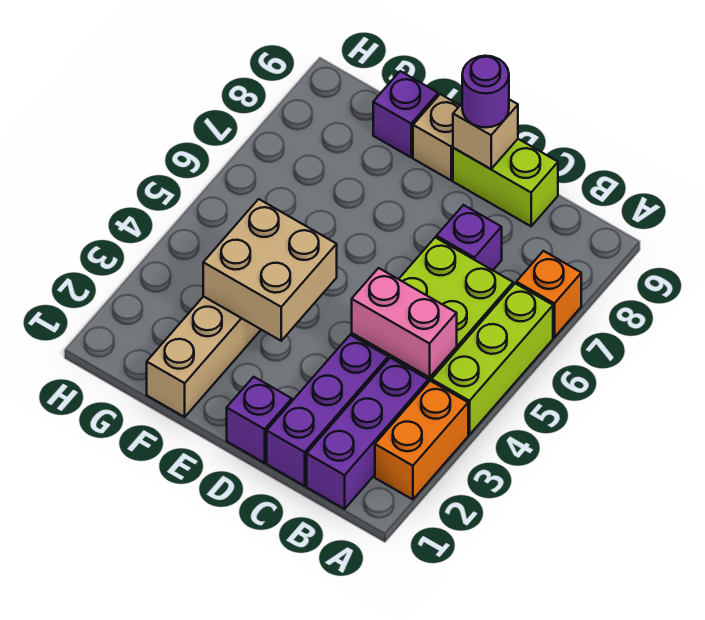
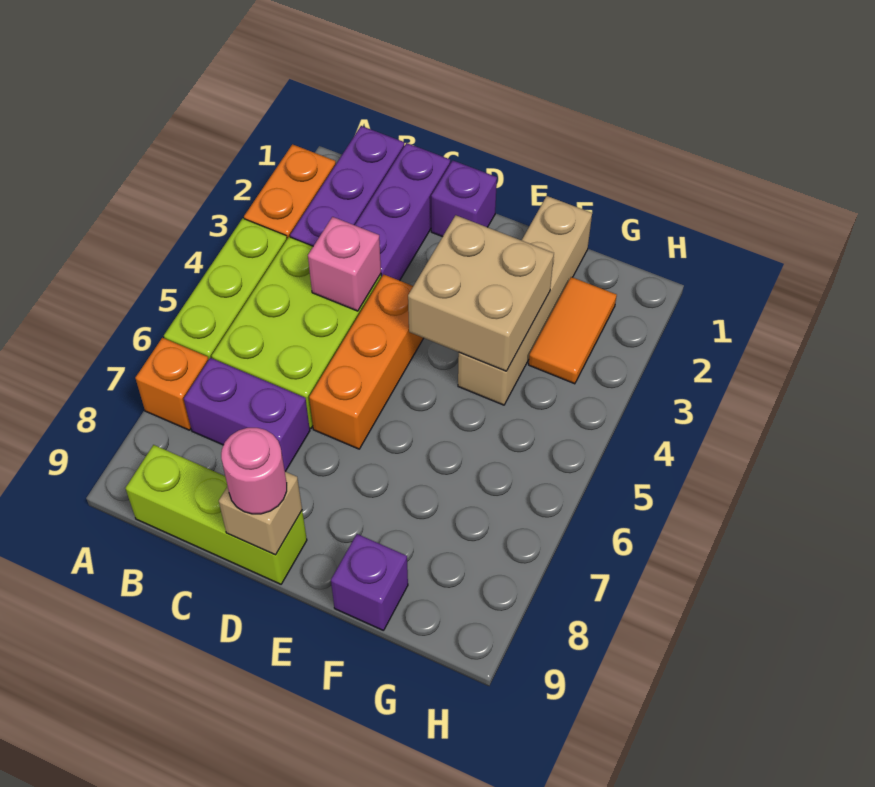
pink brick B4:C4 level 2 -> pink brick C4 level 2
purple brick C7 level 1 -> purple brick B7:C7 level 1
lime brick C9:D9 level 1 -> lime brick B9:D9 level 1
none -> orange brick D4:D6 level 1
purple round brick D9 level 3 -> pink round brick D9 level 3
tan brick E9 level 1 -> none
none -> orange tile G2:G3 level 1

